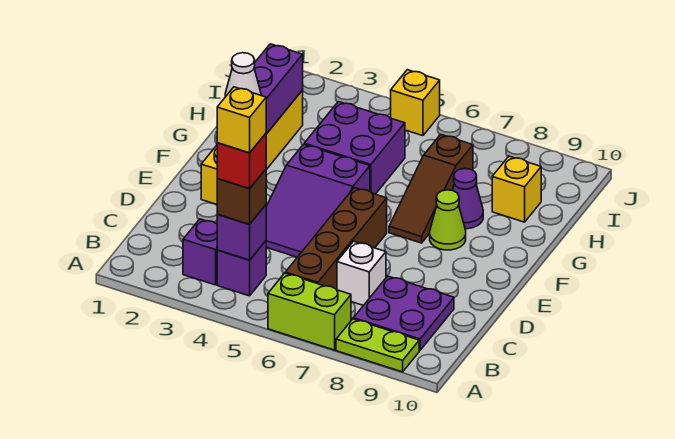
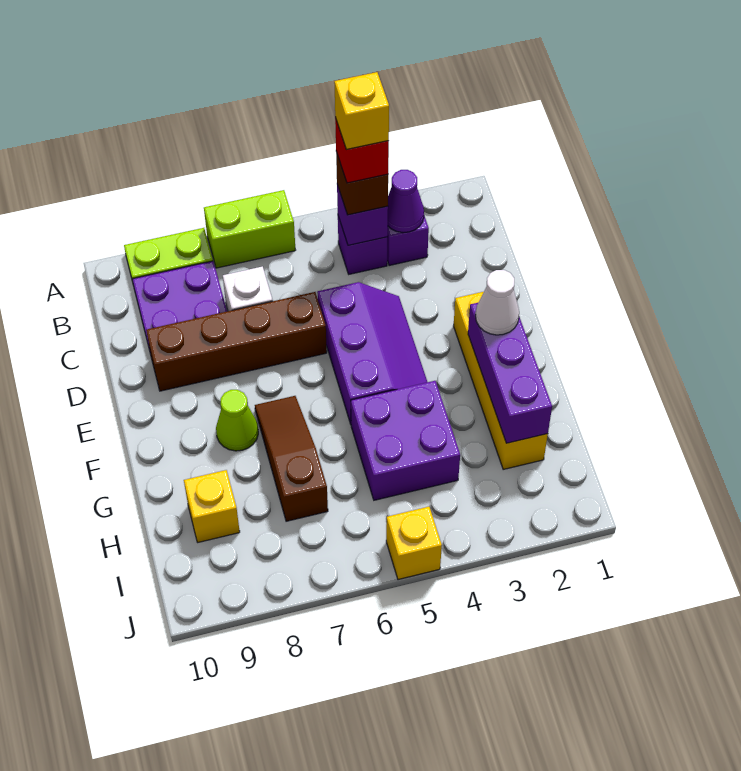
brown brick B6:E6 level 1 -> brown brick D6:D9 level 1
purple slope D4:F5 level 1 top F -> purple slope D4:F5 level 1 top 5
purple cone G8 level 1 -> purple cone B3 level 2

